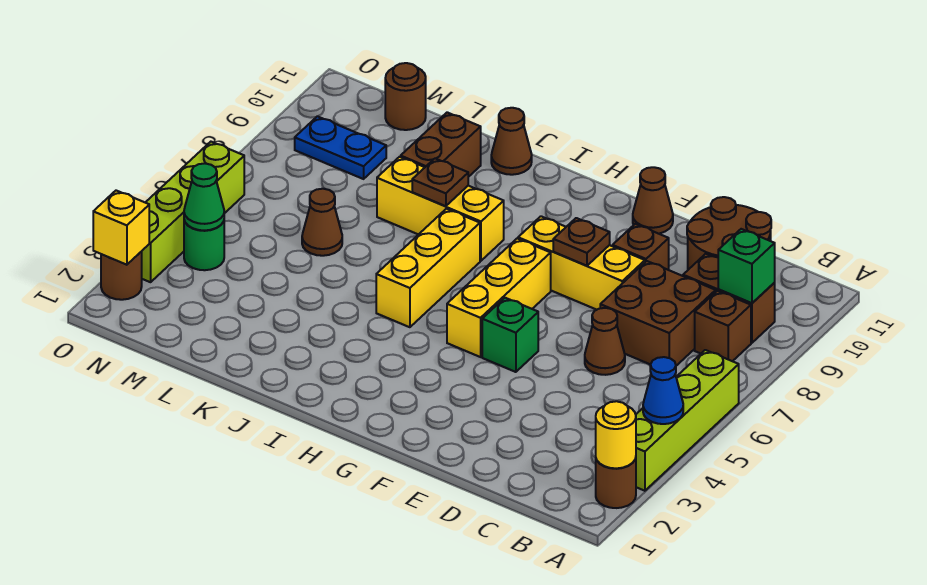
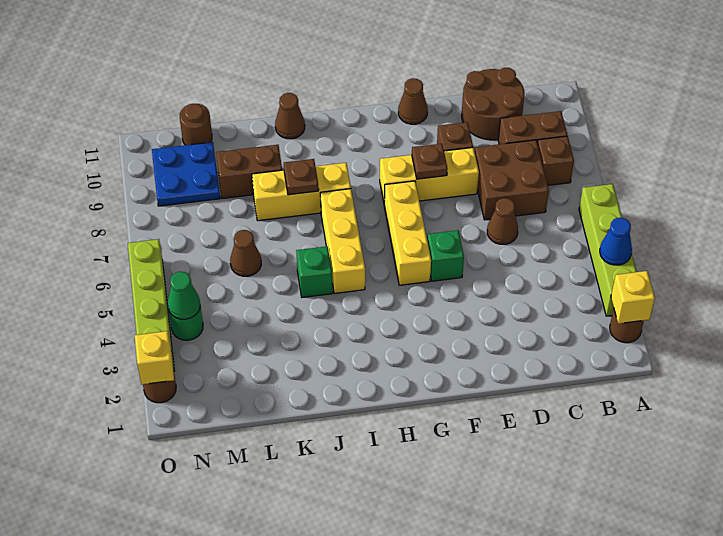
yellow round brick A2 level 2 -> yellow brick A2 level 2
green brick B9 level 2 -> green brick J5 level 1
brown brick K9:K10 level 1 -> brown brick K9:L9 level 1
blue plate M9:N9 level 1 -> blue plate M9:N10 level 1

